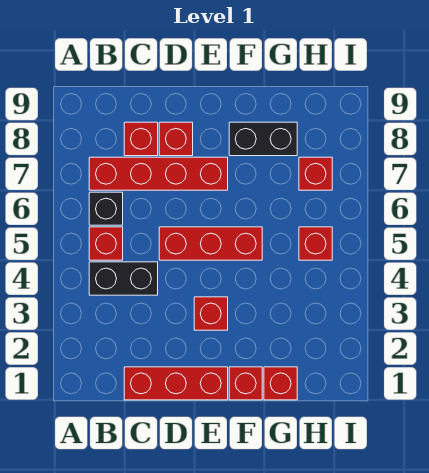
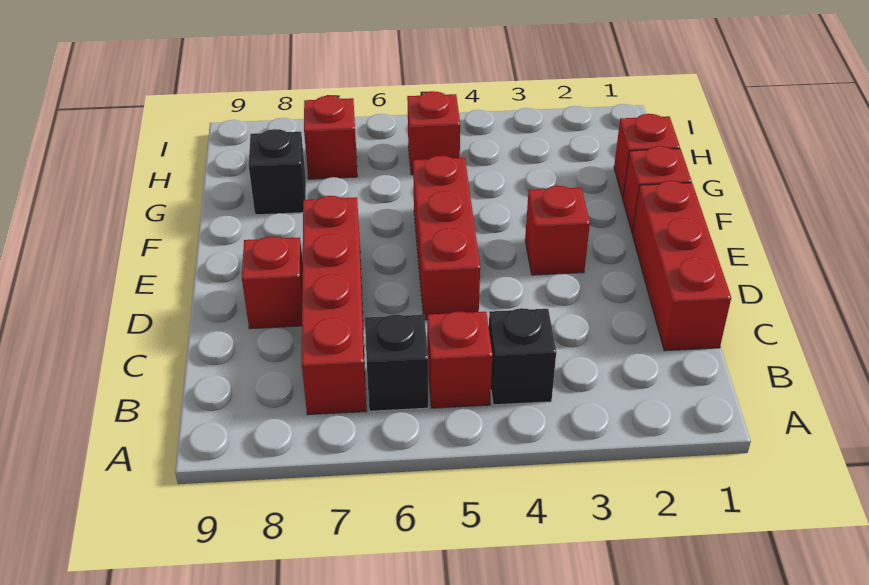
black brick B4:C4 level 1 -> black brick B4 level 1
red brick C8 level 1 -> none
black brick F8:G8 level 1 -> black brick G8 level 1

